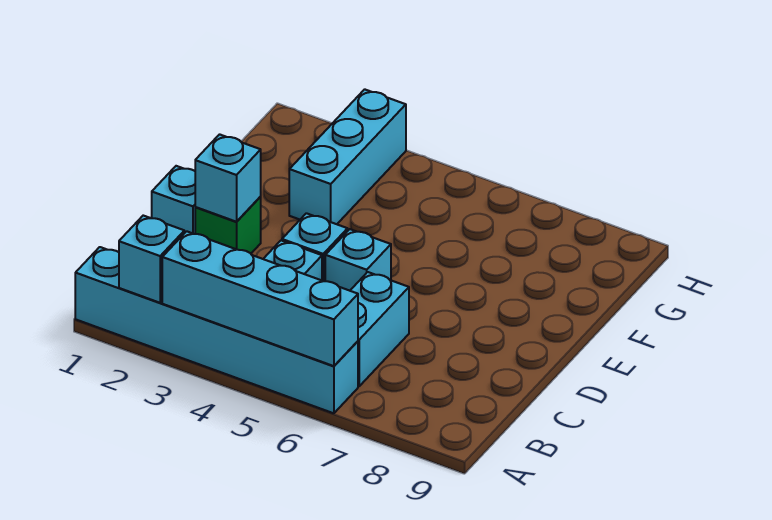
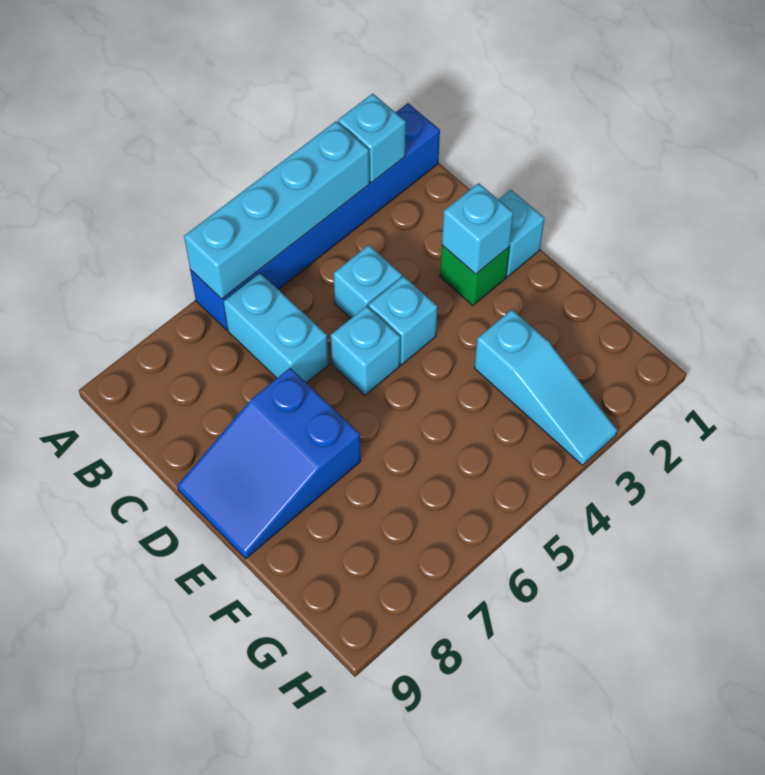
cyan brick A1:A6 level 1 -> blue brick A1:A6 level 1
none -> blue slope D7:E9 level 1 top 7
cyan brick F3:H3 level 1 -> cyan slope F3:H3 level 1 top F

